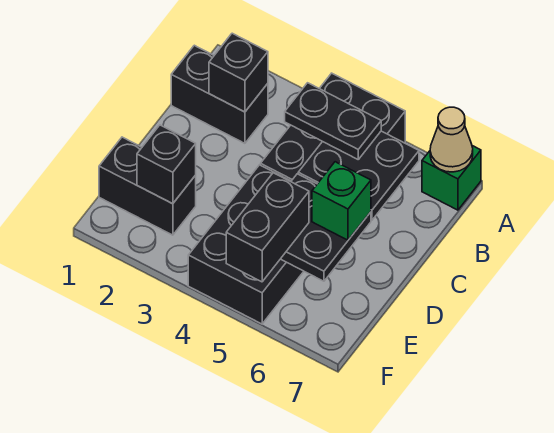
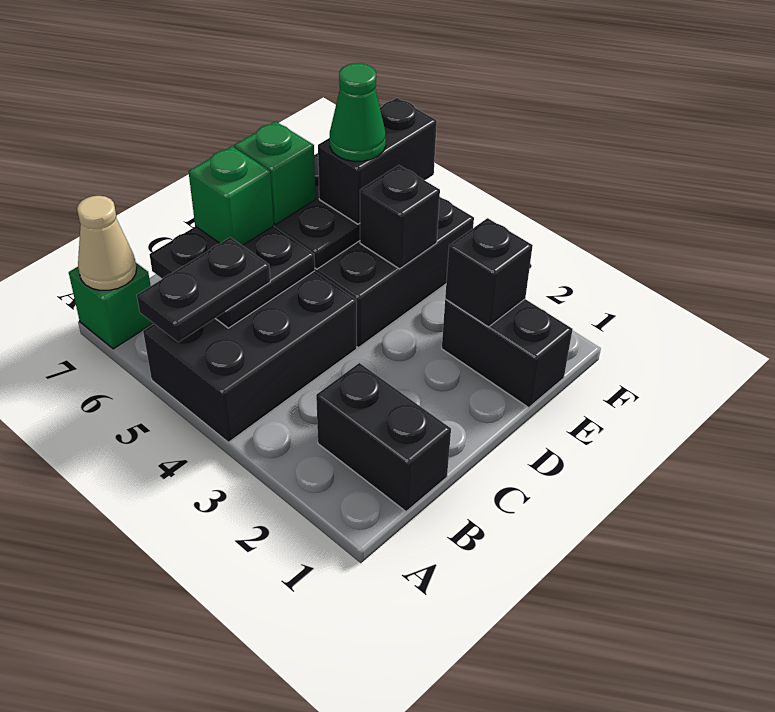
black brick B2 level 2 -> black brick E4 level 2
black plate B4:B5 level 3 -> black plate A5:B5 level 3
none -> green brick C6 level 3
none -> green cone E5 level 4

